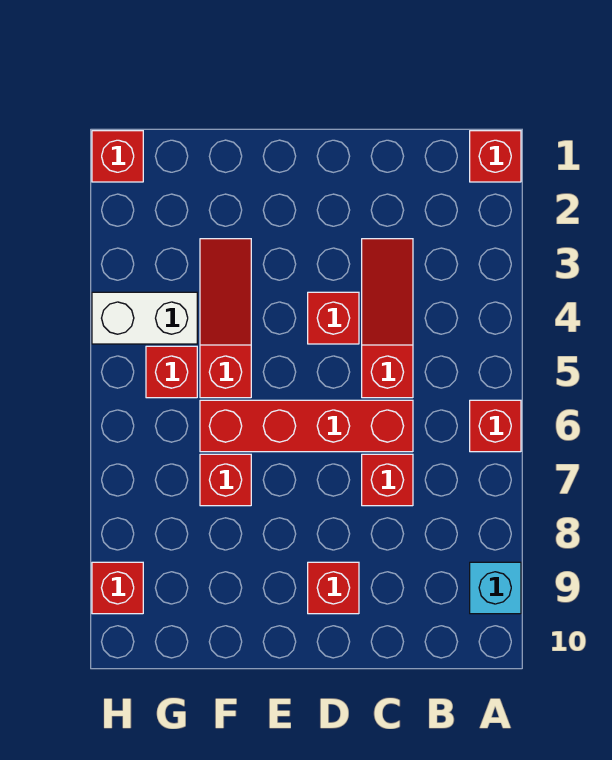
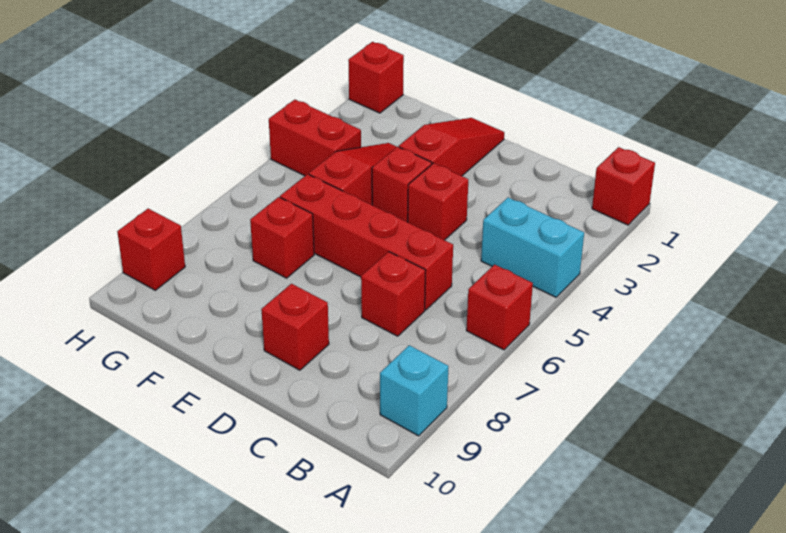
none -> cyan brick A4:B4 level 1
red slope C3:C5 level 1 top 5 -> red slope E1:E3 level 1 top 3
white brick G4:H4 level 1 -> red brick G4:H4 level 1
red brick G5 level 1 -> red brick E4 level 1

